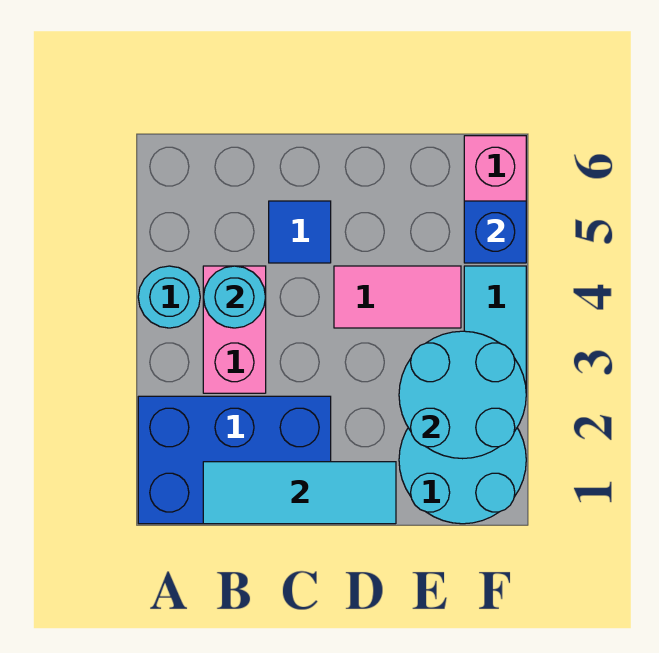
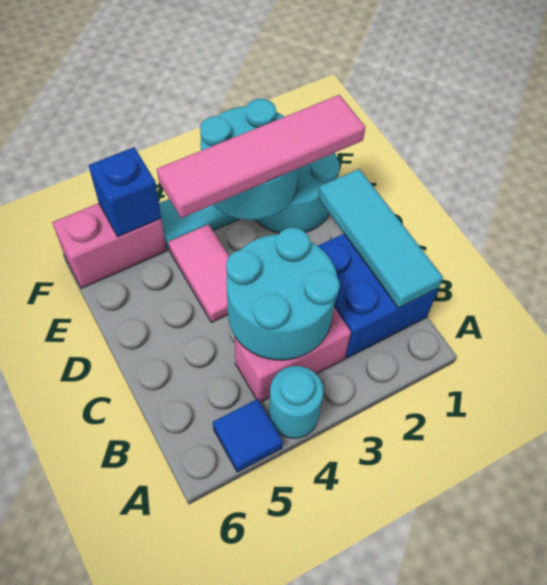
blue brick A1:C2 level 1 -> blue brick B1:C2 level 1
cyan round brick B4 level 2 -> cyan round brick B3:C4 level 2
blue tile C5 level 1 -> blue tile A5 level 1
none -> pink tile E1:E4 level 3

